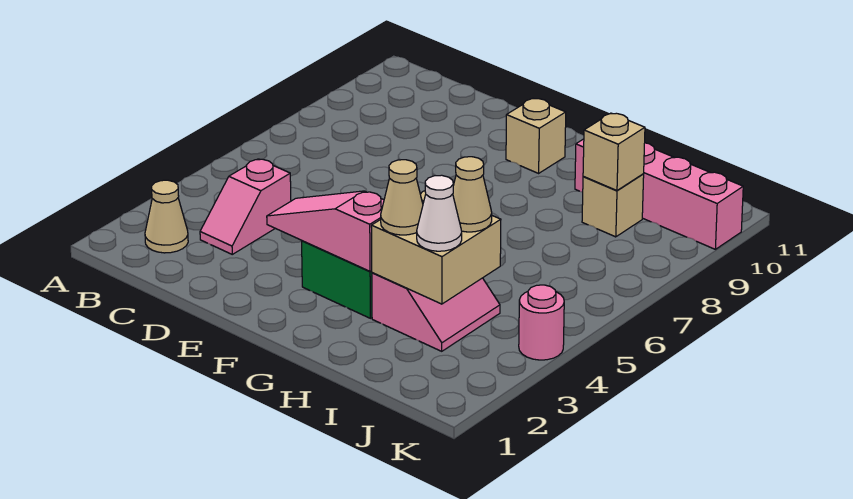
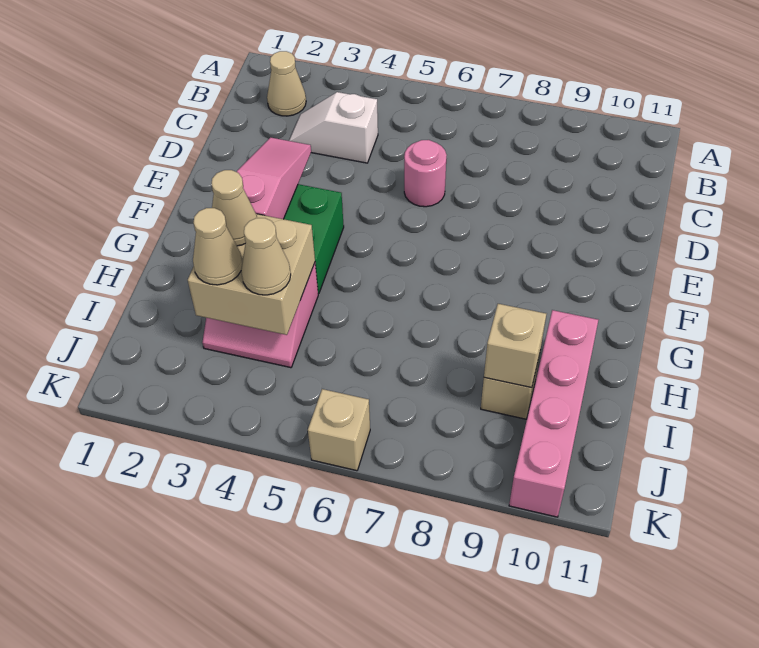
pink slope C3:C4 level 1 top 4 -> white slope C3:C4 level 1 top 4
tan brick F10 level 1 -> tan brick K6 level 1
white cone I3 level 3 -> tan cone I3 level 3
pink round brick K4 level 1 -> pink round brick D6 level 1

